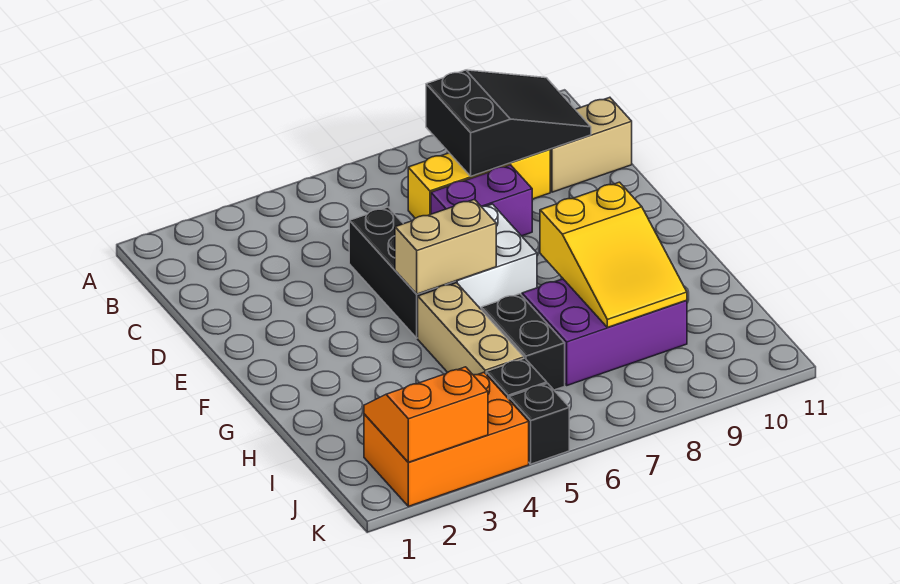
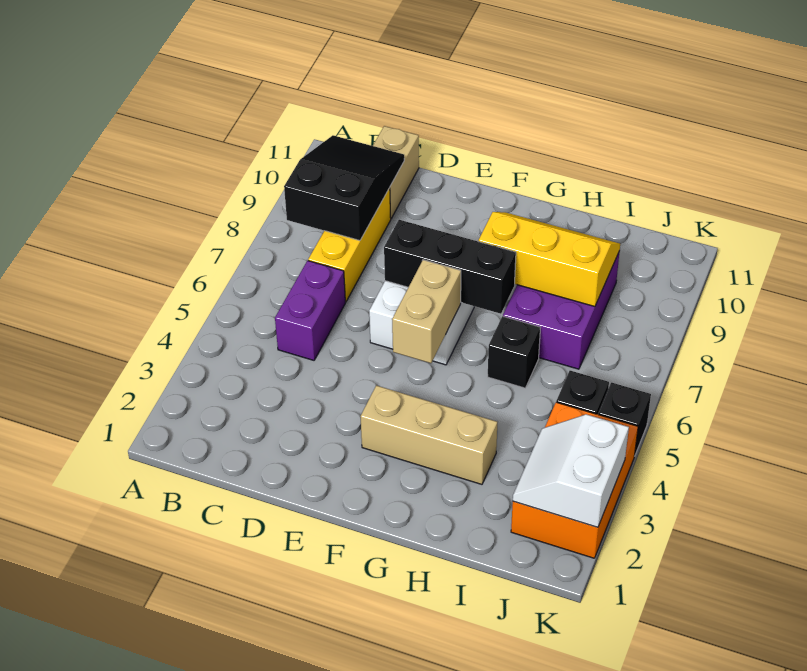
black brick D5:F5 level 1 -> black brick E7:G7 level 2
purple brick D7:D8 level 1 -> purple brick C5:C6 level 1
tan brick G5:I5 level 1 -> tan brick F3:H3 level 1
yellow slope G8:I9 level 2 top G -> yellow slope G8:I9 level 2 top 8
black brick H6:I6 level 1 -> black brick H6 level 1
orange slope J2:K3 level 2 top K -> white slope J2:K3 level 2 top K

